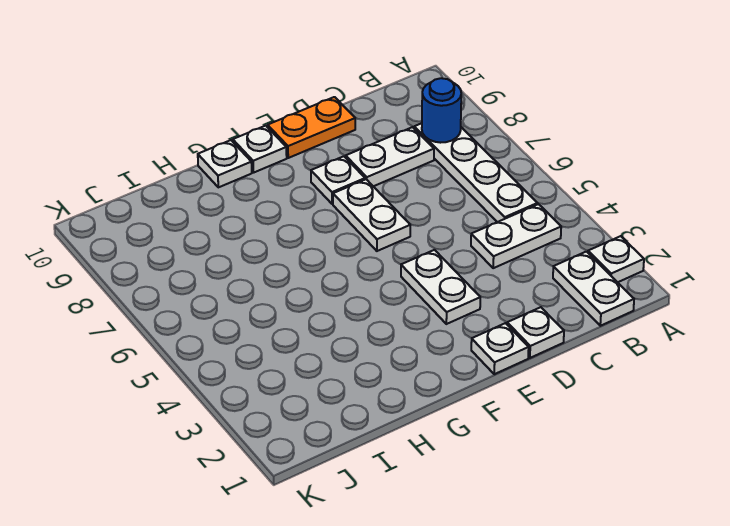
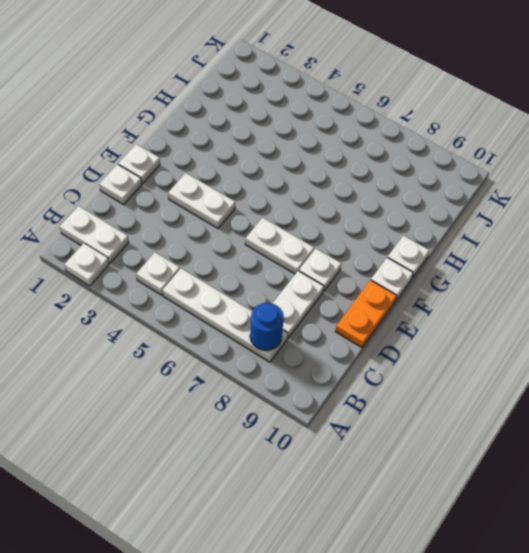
white plate B4:C4 level 1 -> white plate B4 level 1

